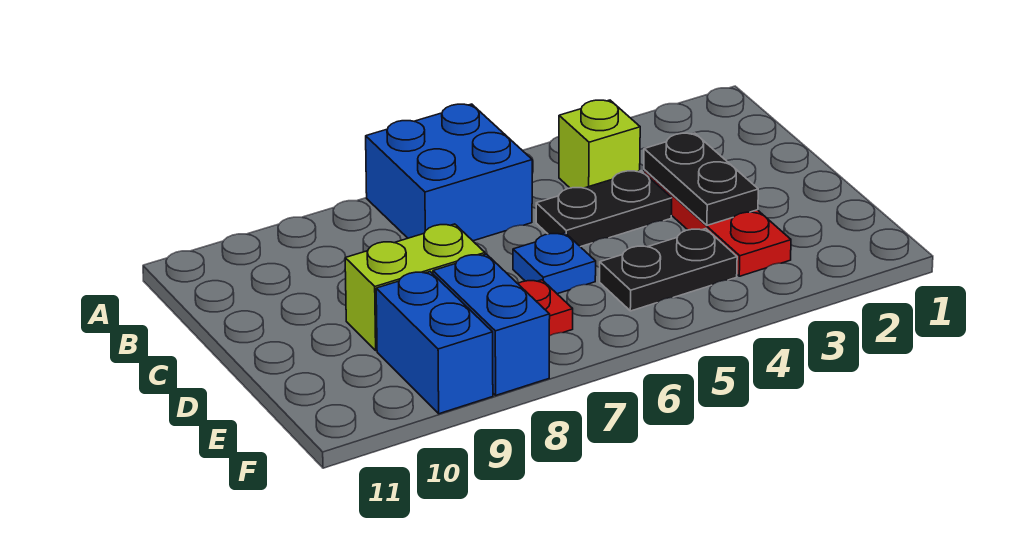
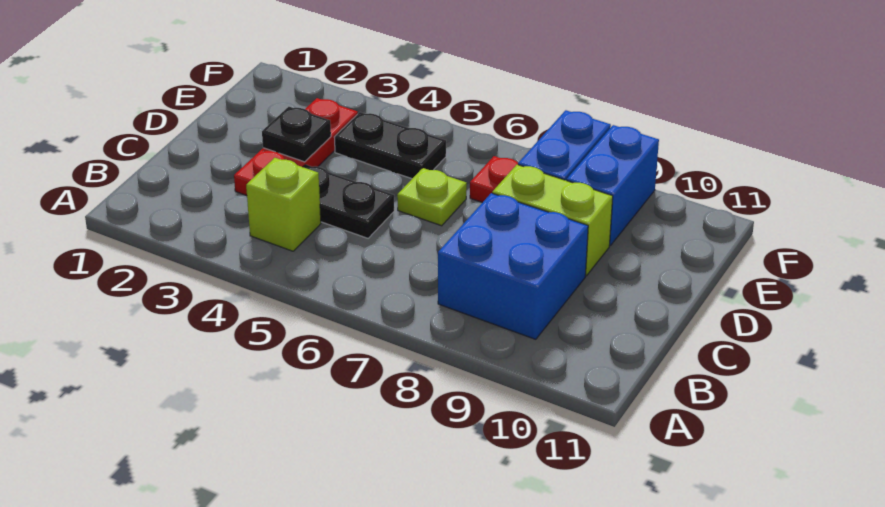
blue brick A6:B7 level 1 -> blue brick B8:C9 level 1
black plate C3:D3 level 2 -> black plate D3 level 2
blue plate D6 level 1 -> lime plate D6 level 1

